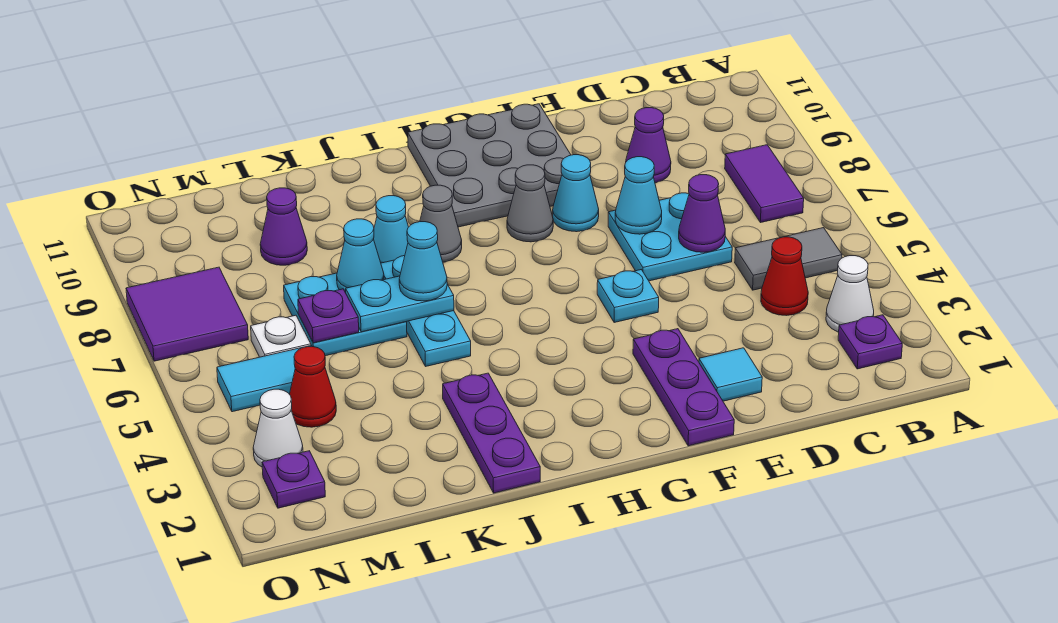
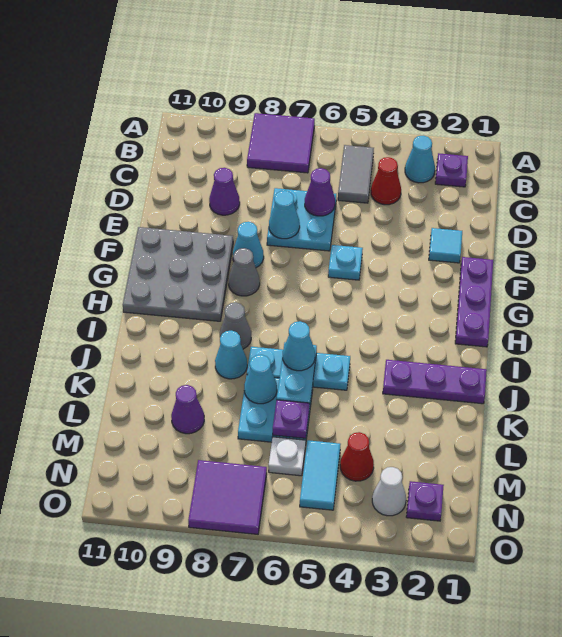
white cone B3 level 1 -> cyan cone B3 level 1
purple tile B7:B8 level 1 -> purple tile A7:B8 level 1
purple plate F1:F3 level 1 -> purple plate F1:H1 level 1

